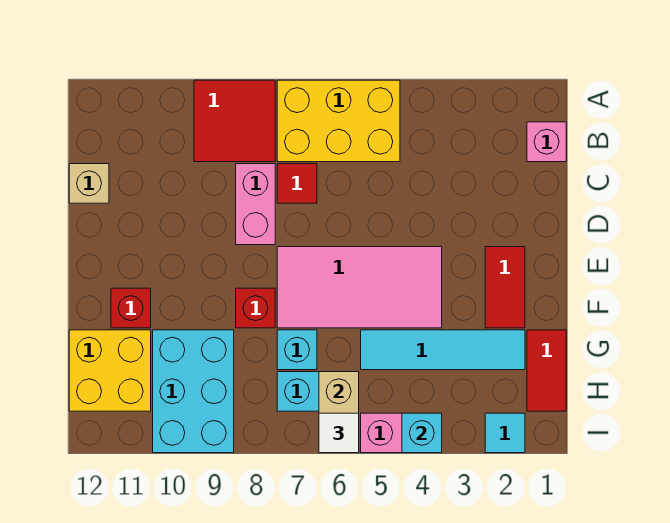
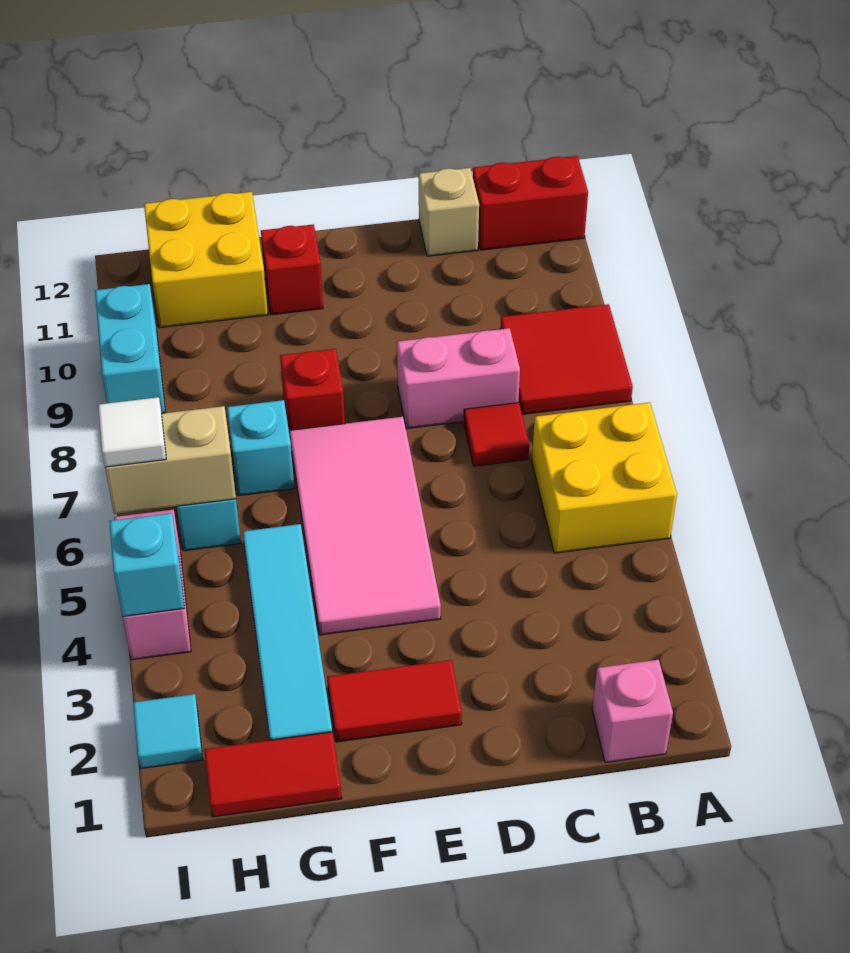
yellow brick A5:B7 level 1 -> yellow brick A5:B6 level 1
none -> red brick A12:B12 level 1
cyan brick G9:I10 level 1 -> cyan brick I9:I10 level 1

